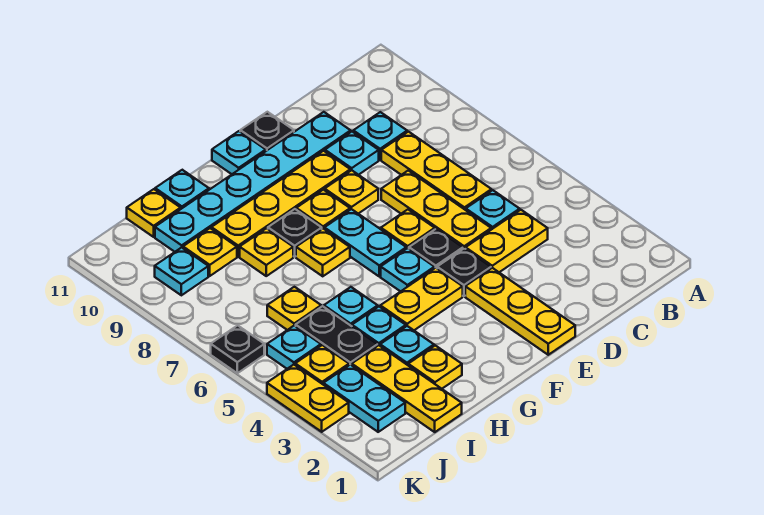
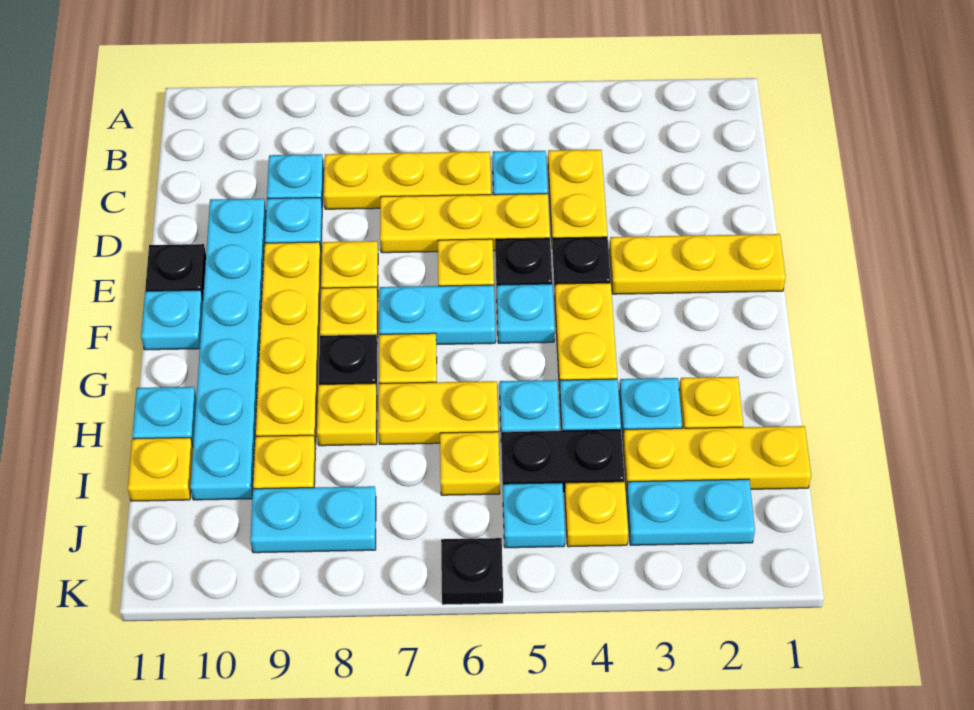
cyan plate J9 level 1 -> cyan plate J8:J9 level 1
yellow plate K3:K4 level 1 -> yellow plate H6:H7 level 1

